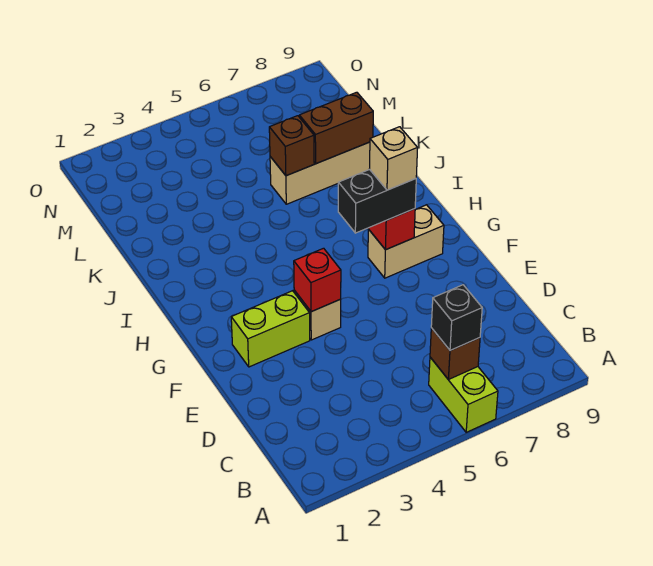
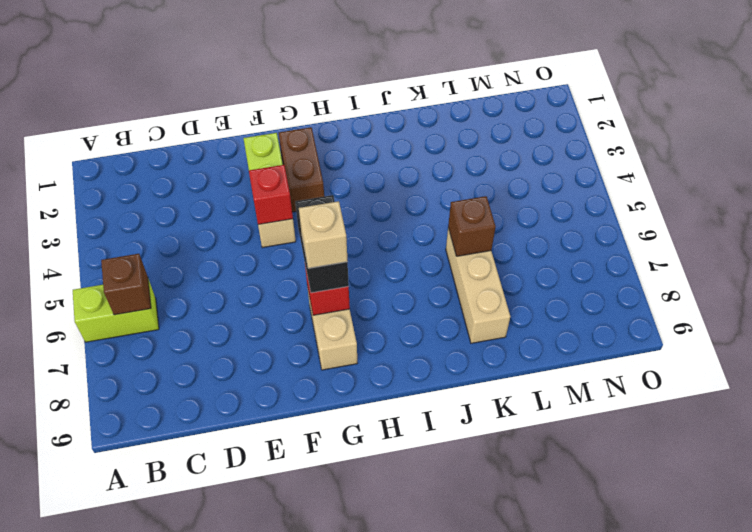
black brick B6 level 3 -> none
brown brick K7:K8 level 2 -> brown brick G2:G3 level 1

